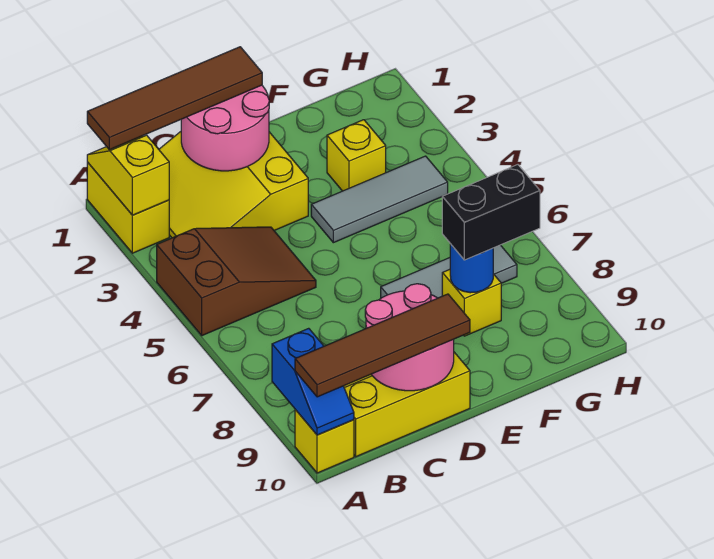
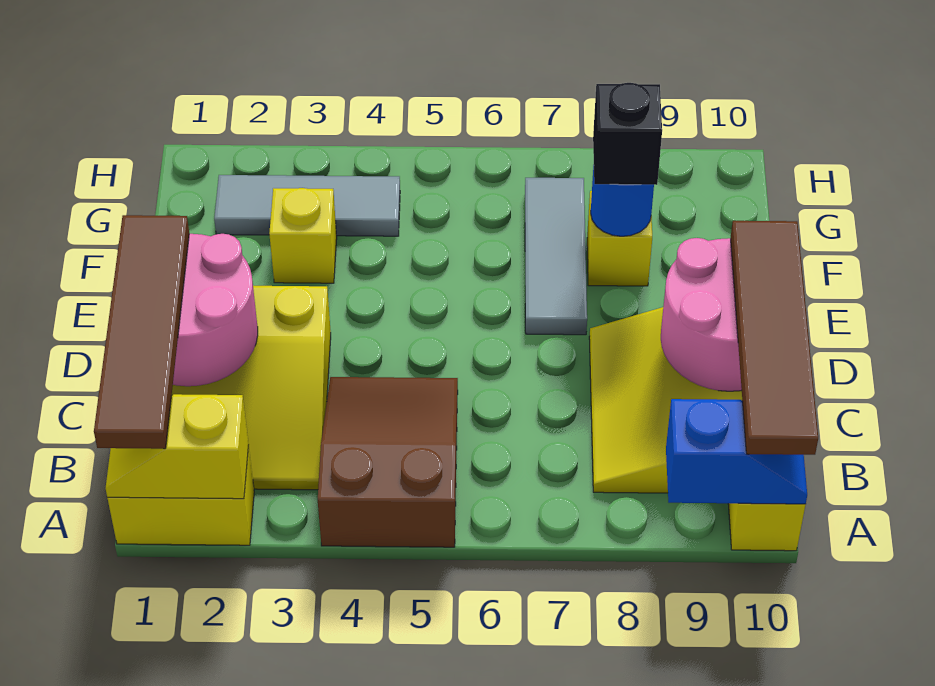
grey tile E4:G4 level 1 -> grey tile G2:G4 level 1
black brick F8:G8 level 3 -> black brick F8 level 3

